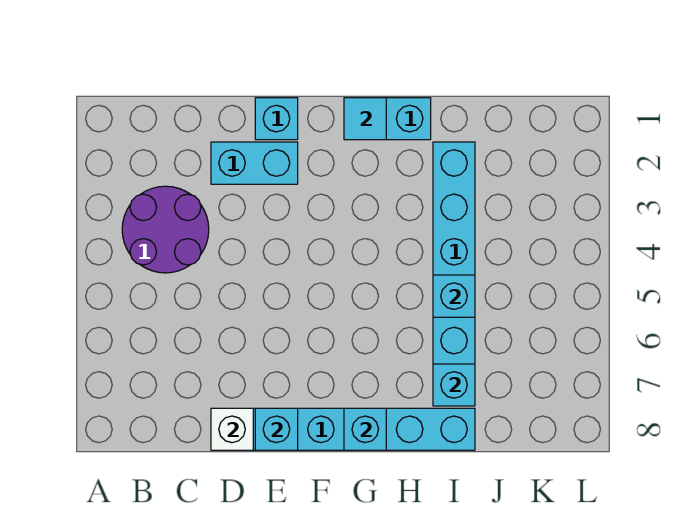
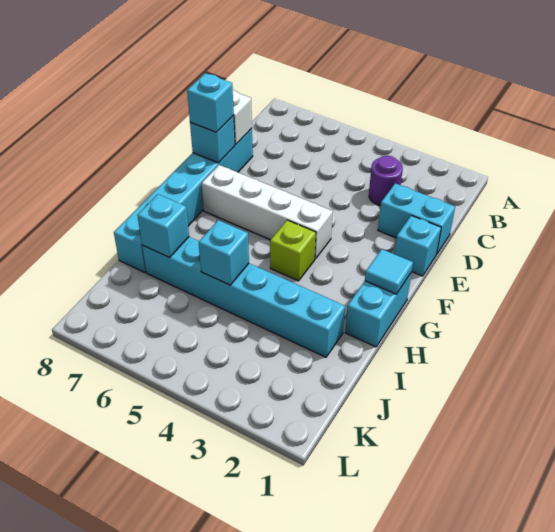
purple round brick B3:C4 level 1 -> purple round brick C3 level 1
cyan brick D2:E2 level 1 -> cyan brick D1:D2 level 1
none -> white brick F4:F7 level 1
none -> lime brick G4 level 1
cyan brick G8 level 2 -> cyan brick E8 level 3

